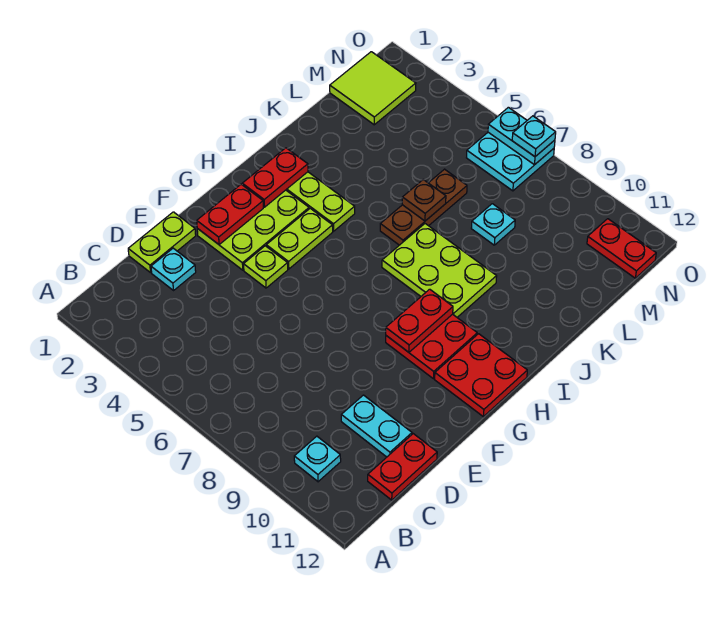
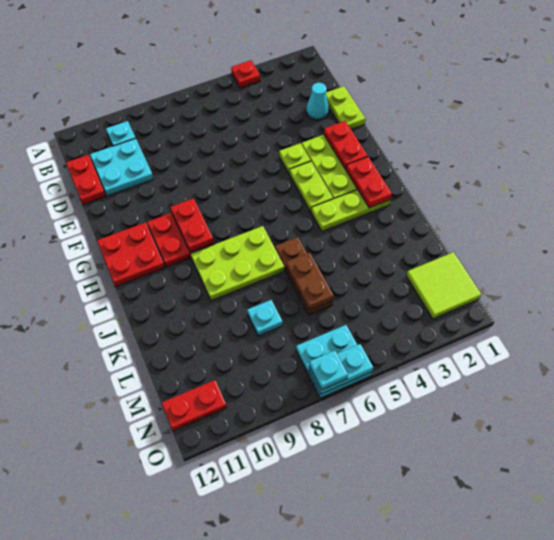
none -> red plate A4 level 1
cyan plate D2 level 1 -> cyan cone D2 level 1
cyan plate D10:D11 level 1 -> cyan plate C10:D11 level 1
brown plate K6 level 2 -> brown plate K6:L6 level 2

